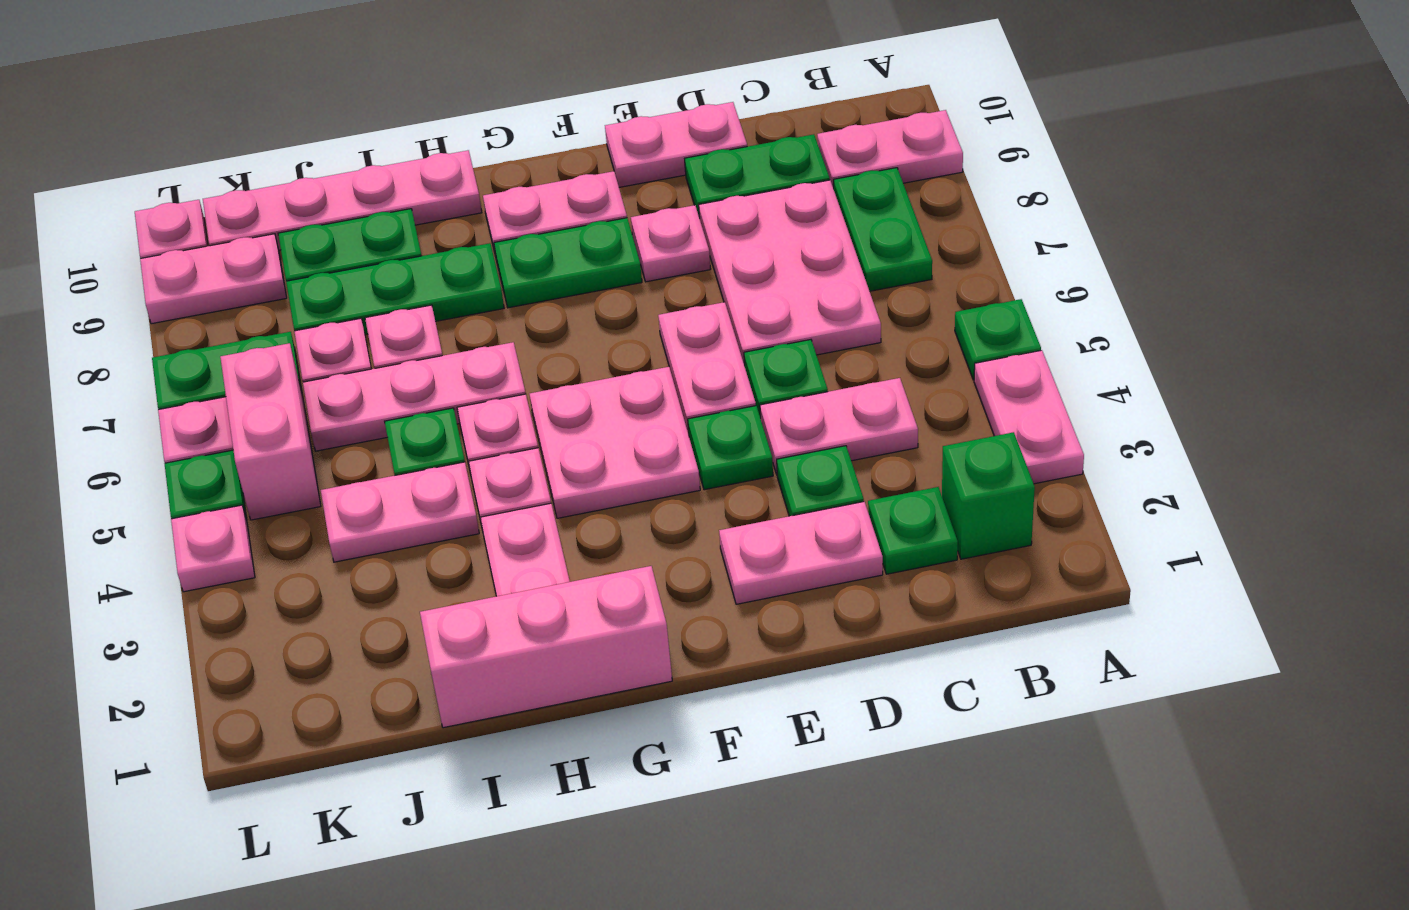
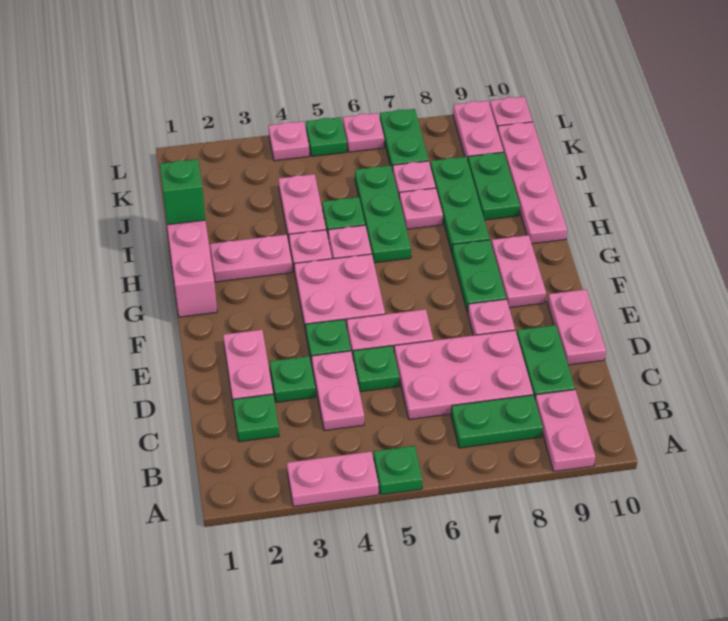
green brick B2 level 1 -> green brick I1 level 2
pink plate H6:J6 level 1 -> green plate H6:J6 level 1
pink brick K5:K6 level 1 -> none

